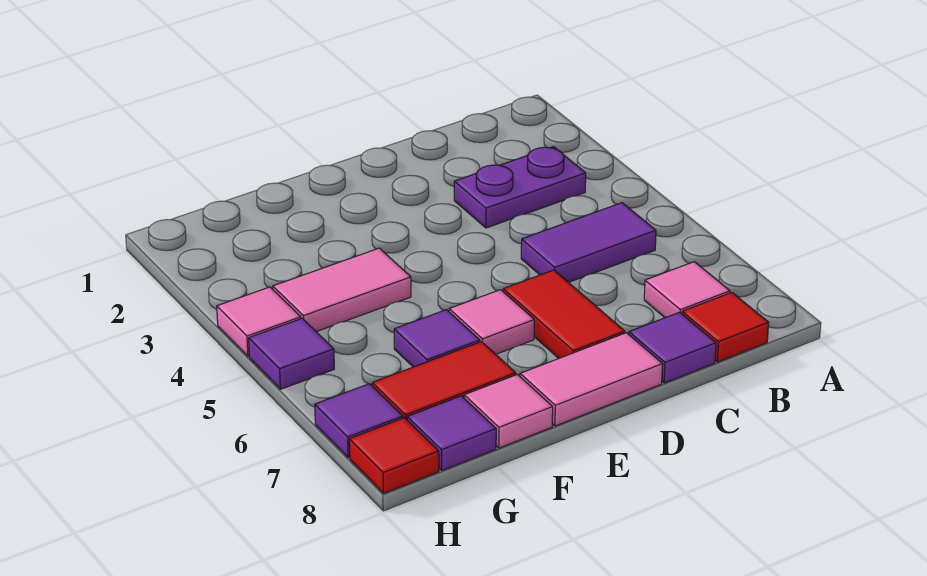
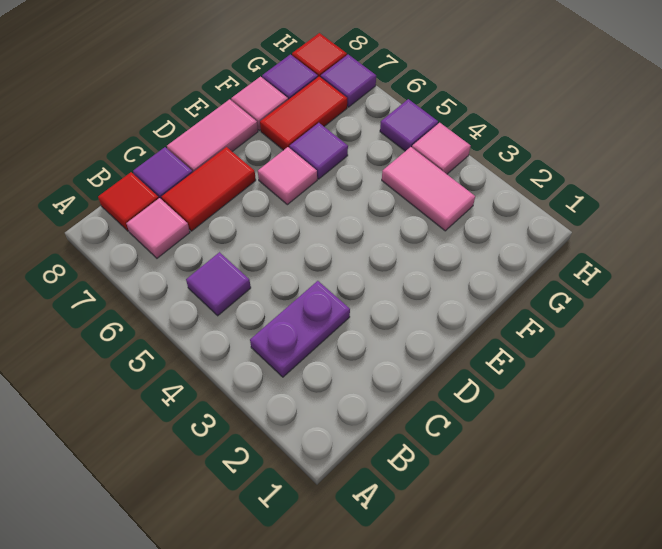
purple tile B5:C5 level 1 -> purple tile B5 level 1
red tile D6:D7 level 1 -> red tile C7:D7 level 1
pink tile F4:G4 level 1 -> pink tile G3:G4 level 1

